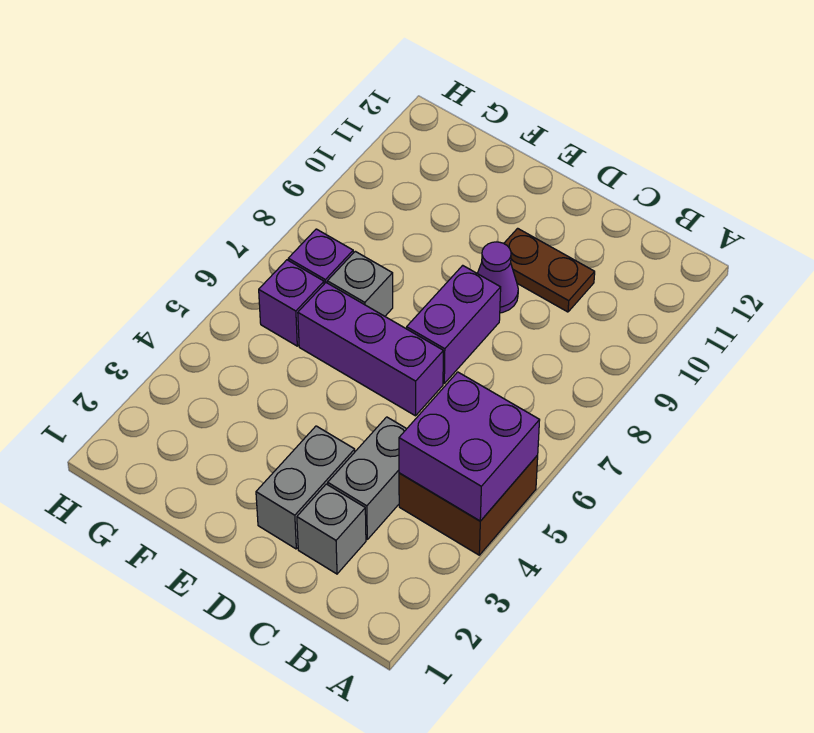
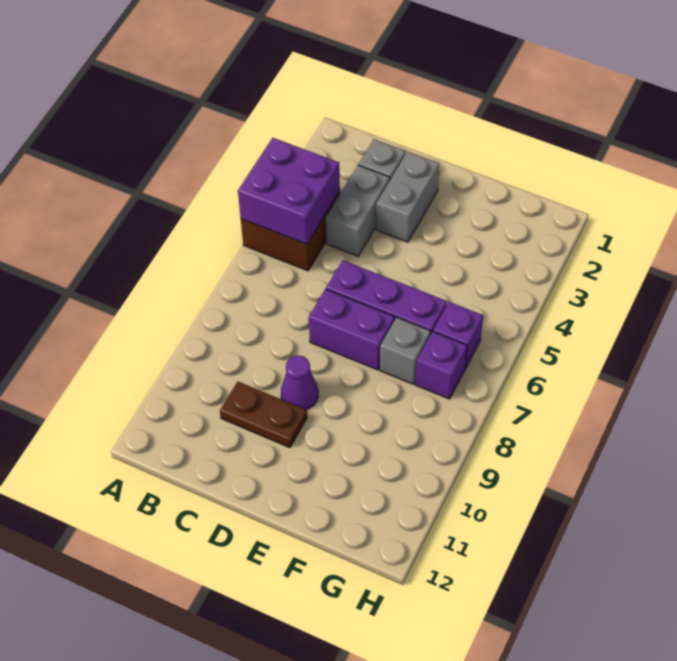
purple brick D7:D8 level 1 -> purple brick D7:E7 level 1

